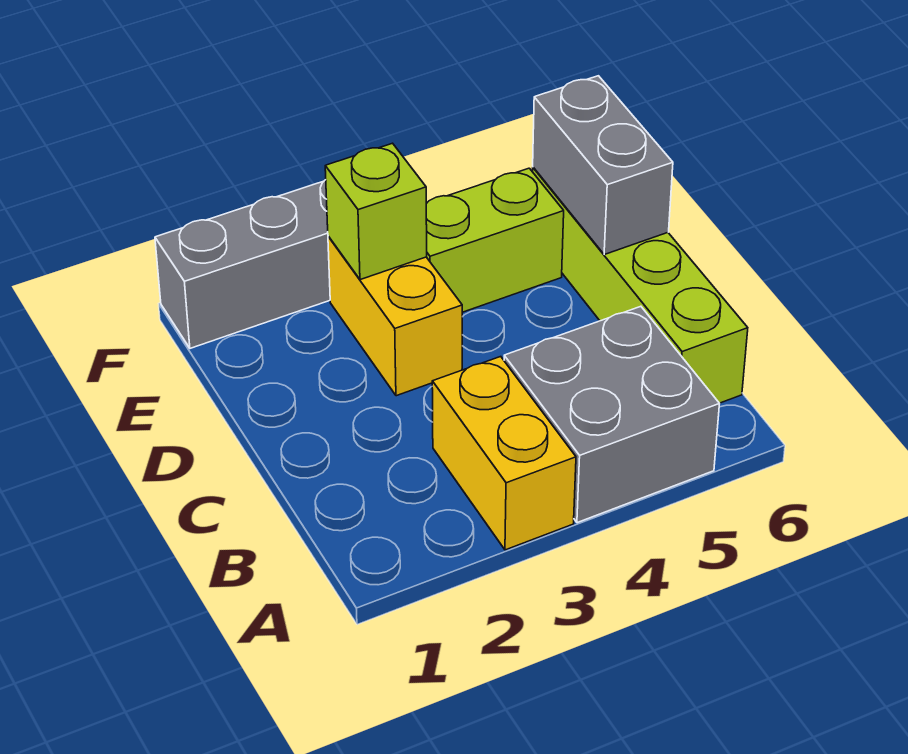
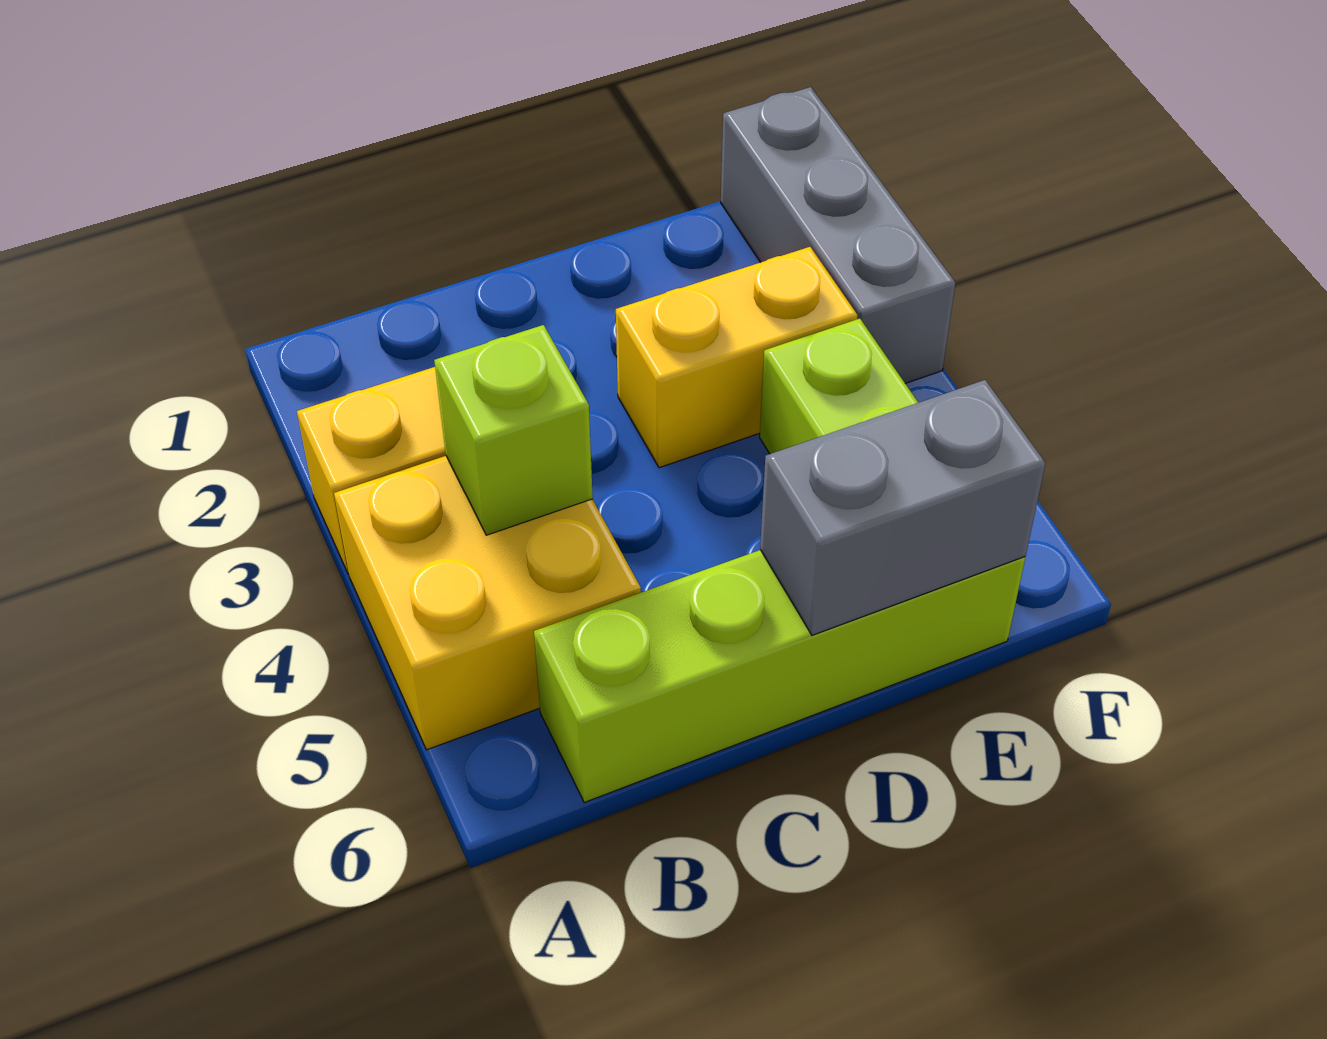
grey brick A4:B5 level 1 -> yellow brick A4:B5 level 1
lime brick E3 level 2 -> lime brick B4 level 2

